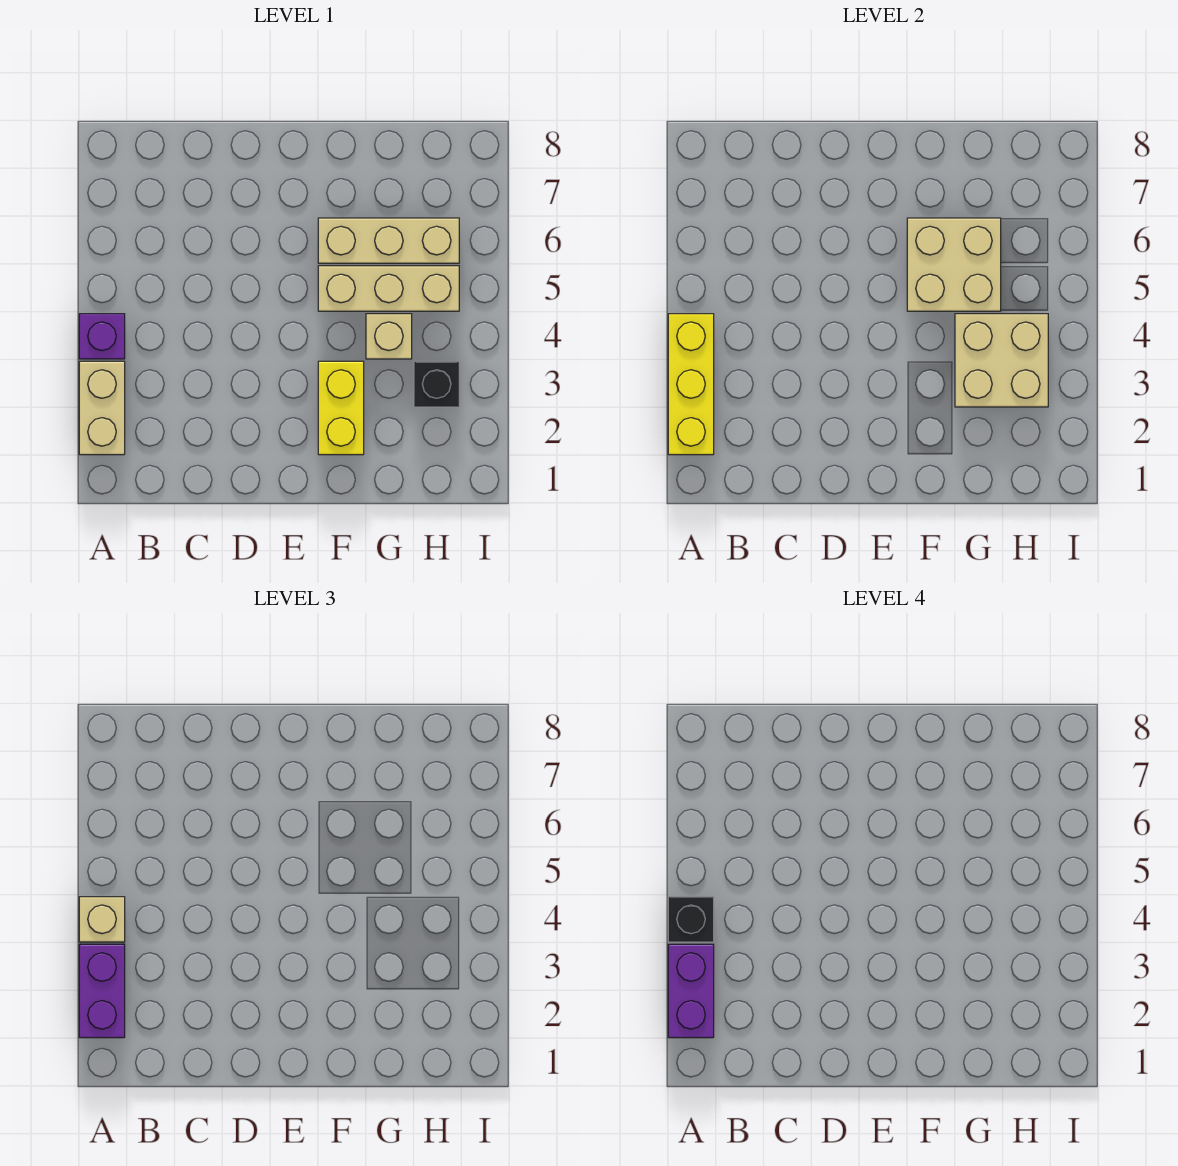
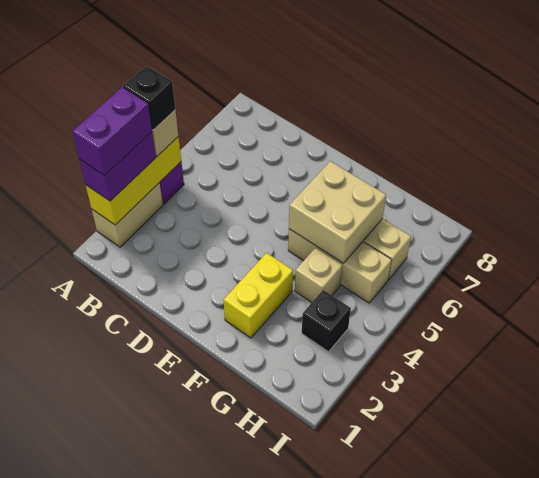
tan brick G3:H4 level 2 -> none

